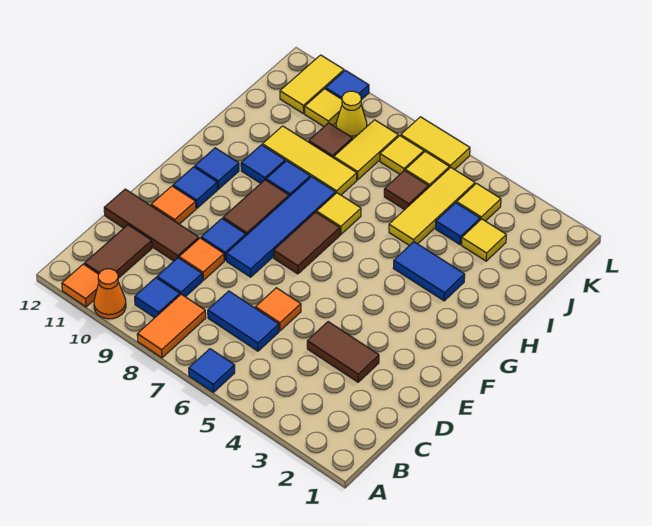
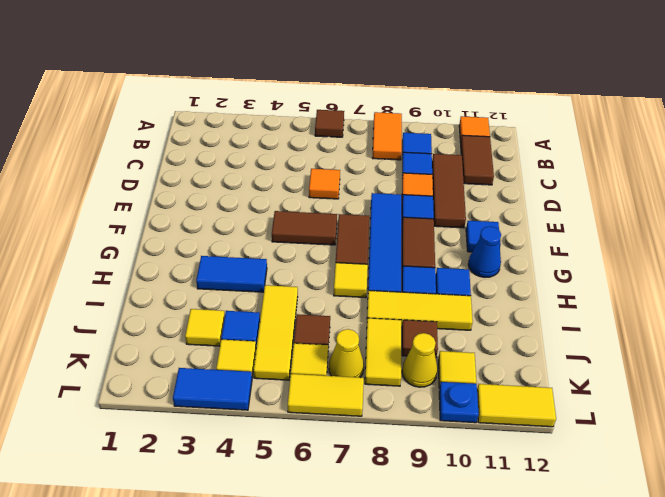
blue tile A6 level 1 -> brown tile A6 level 1
orange cone A10 level 1 -> none
blue tile C6:C7 level 1 -> blue tile L3:L4 level 1
brown tile D3:D4 level 1 -> brown tile F5:F6 level 1
brown tile D10:D12 level 1 -> brown tile C10:E10 level 1
orange tile E11 level 1 -> none
blue tile G11 level 1 -> blue cone G11 level 1
yellow tile K7 level 1 -> yellow cone K7 level 1
yellow tile K11:L11 level 1 -> yellow tile L11:L12 level 1
blue tile L10 level 1 -> blue plate L10 level 1

